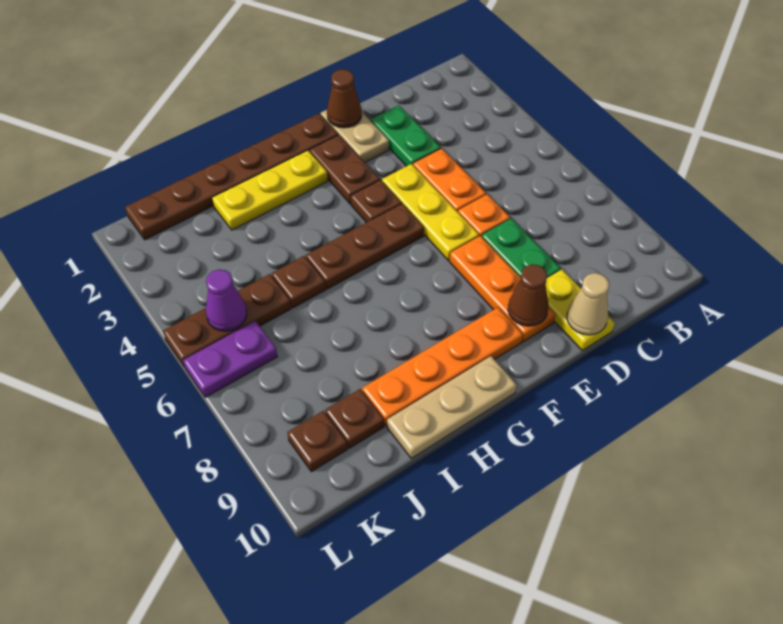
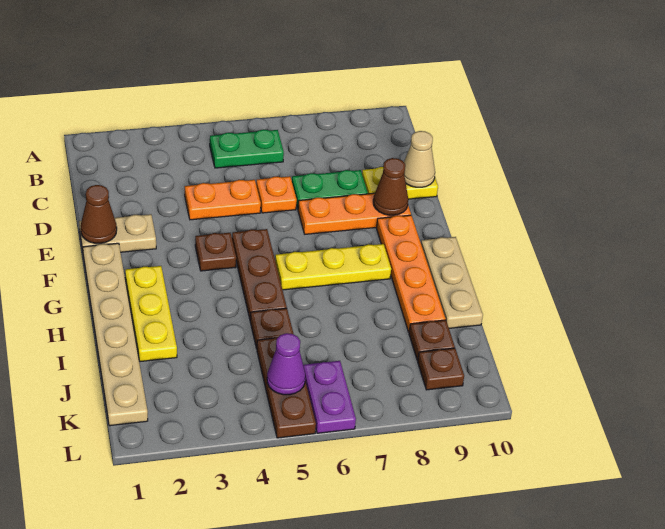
green plate D2:D3 level 1 -> green plate B5:B6 level 1
yellow plate E4:E6 level 1 -> yellow plate G6:G8 level 1
brown plate F1:K1 level 1 -> tan plate F1:K1 level 1
brown plate F2:F3 level 1 -> none

